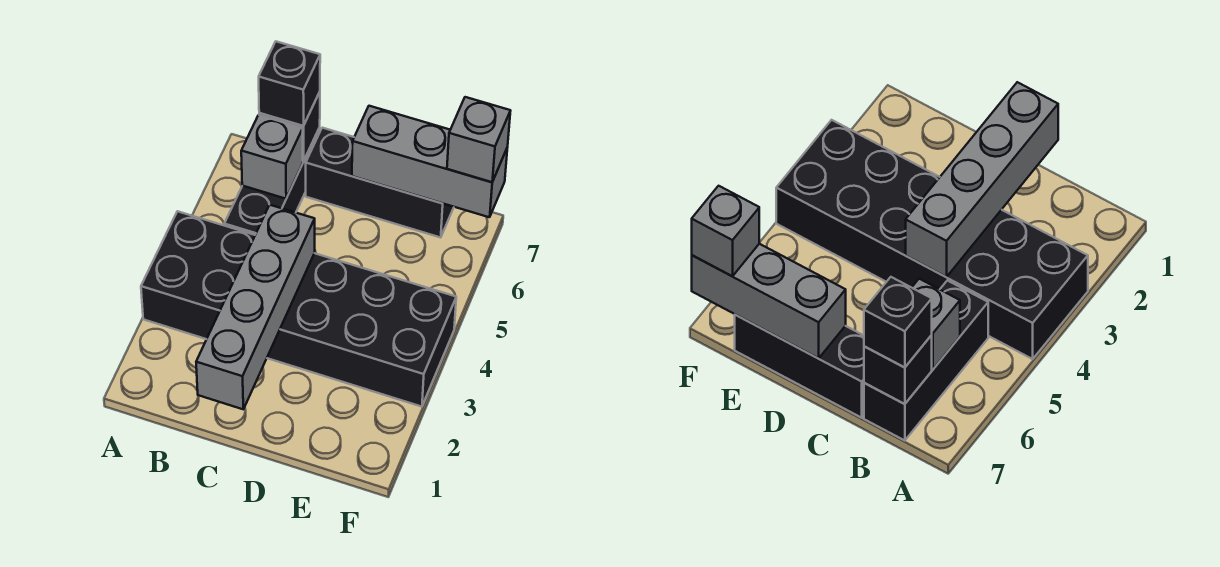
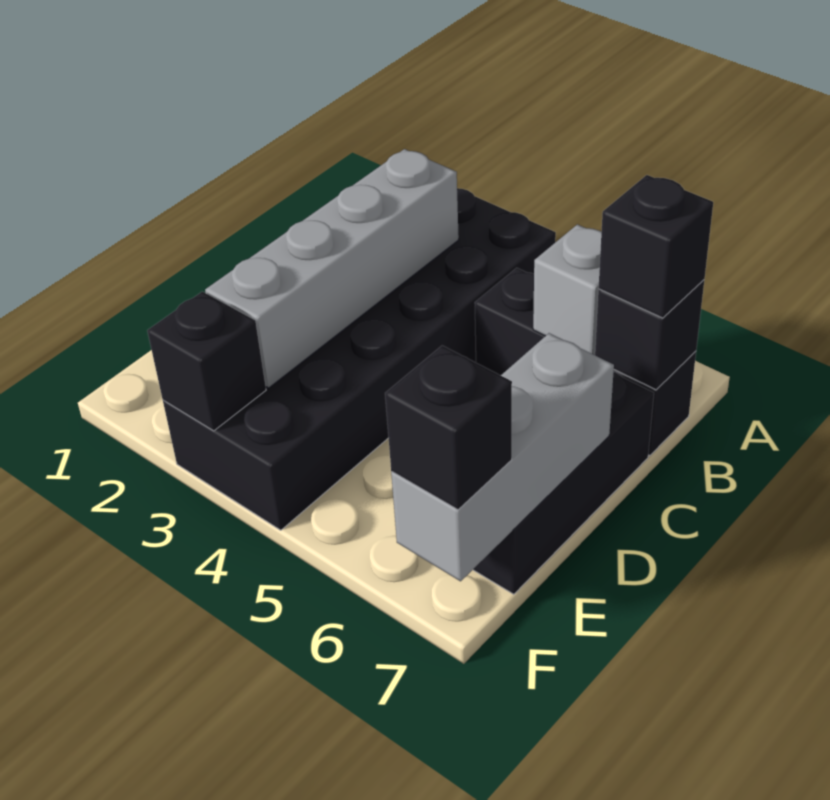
grey brick C1:C4 level 2 -> grey brick B3:E3 level 2
none -> black brick F3 level 2
grey brick F7 level 3 -> black brick F7 level 3

